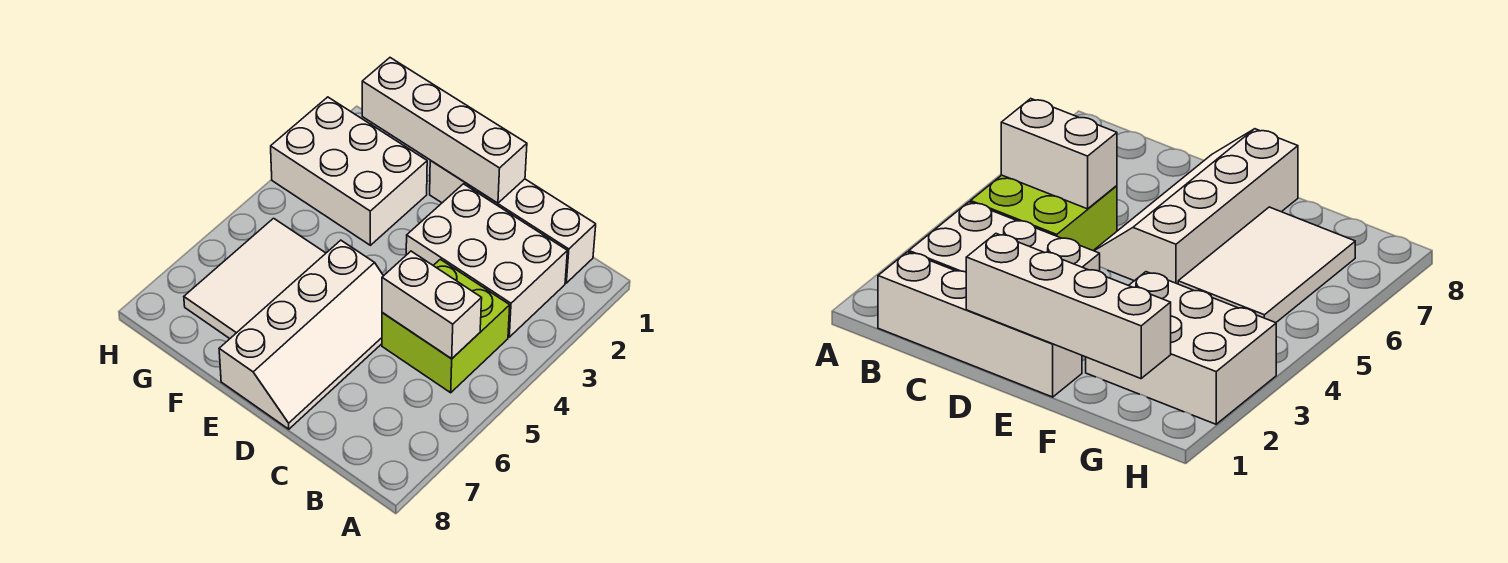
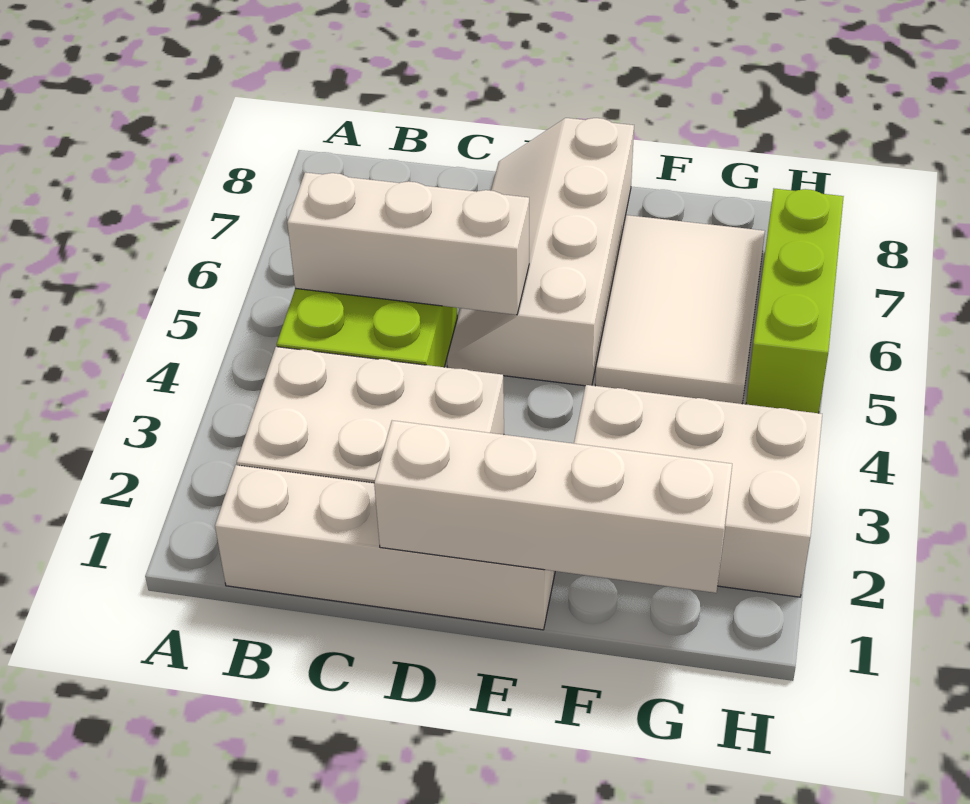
white brick B5:C5 level 2 -> white brick B5:D5 level 2
none -> lime brick H5:H7 level 1

